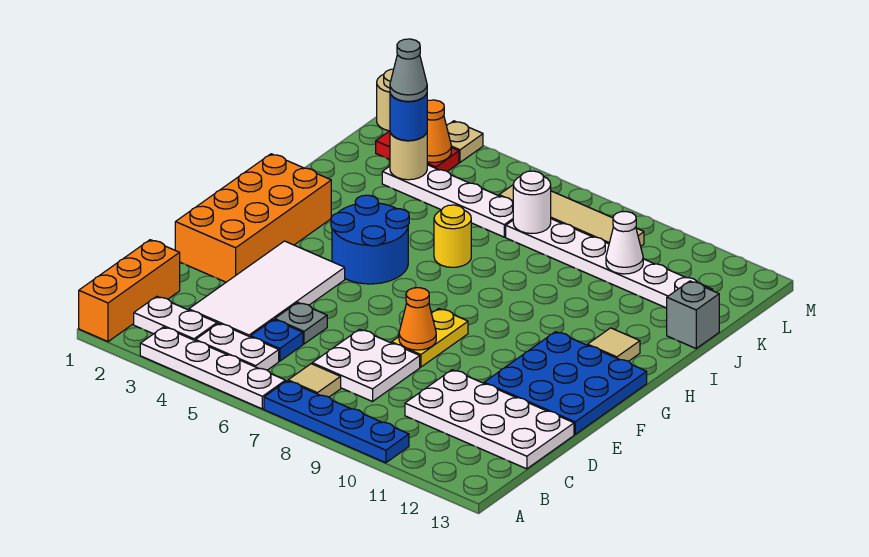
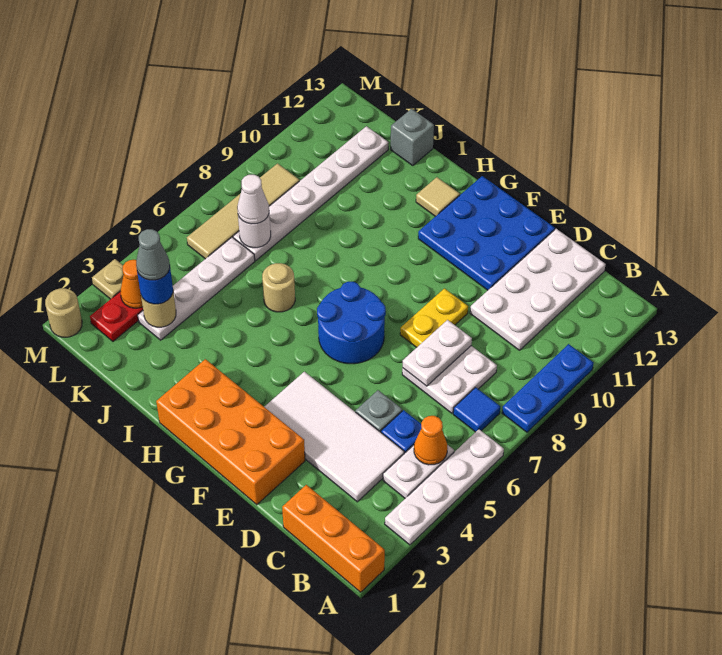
blue plate A7:A10 level 1 -> blue plate A8:A10 level 1
white plate B2:B3 level 1 -> white plate D7:D8 level 2
tan tile B7 level 1 -> blue tile B7 level 1
yellow plate E8:F8 level 1 -> yellow plate E8:E9 level 1
orange cone E8 level 2 -> orange cone B5 level 2
blue round brick G4:H5 level 1 -> blue round brick F6:G7 level 1
yellow round brick I6 level 1 -> tan round brick I6 level 1
white cone K10 level 2 -> white cone K7 level 3

